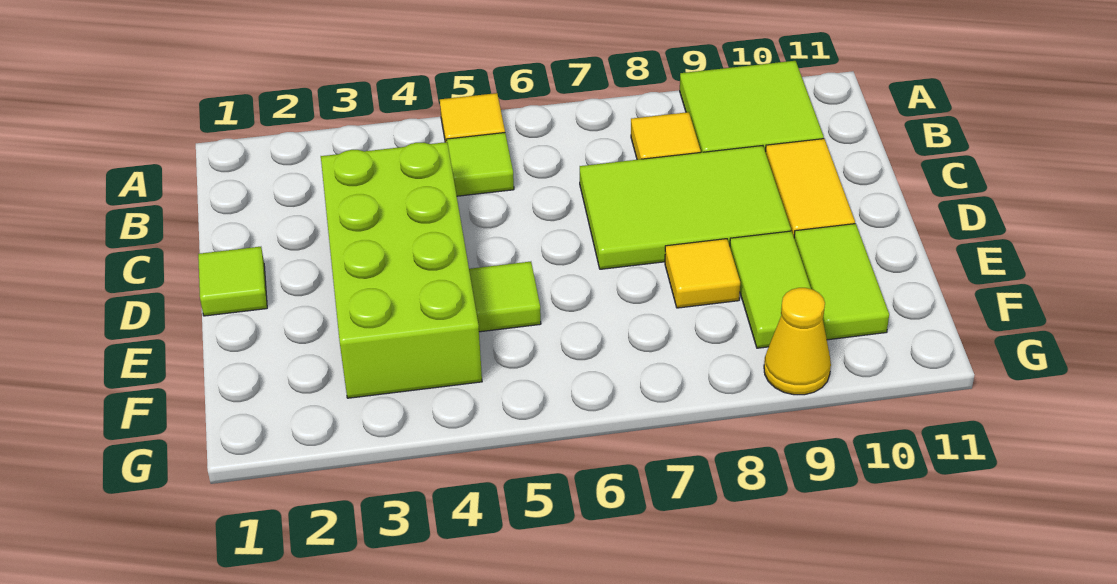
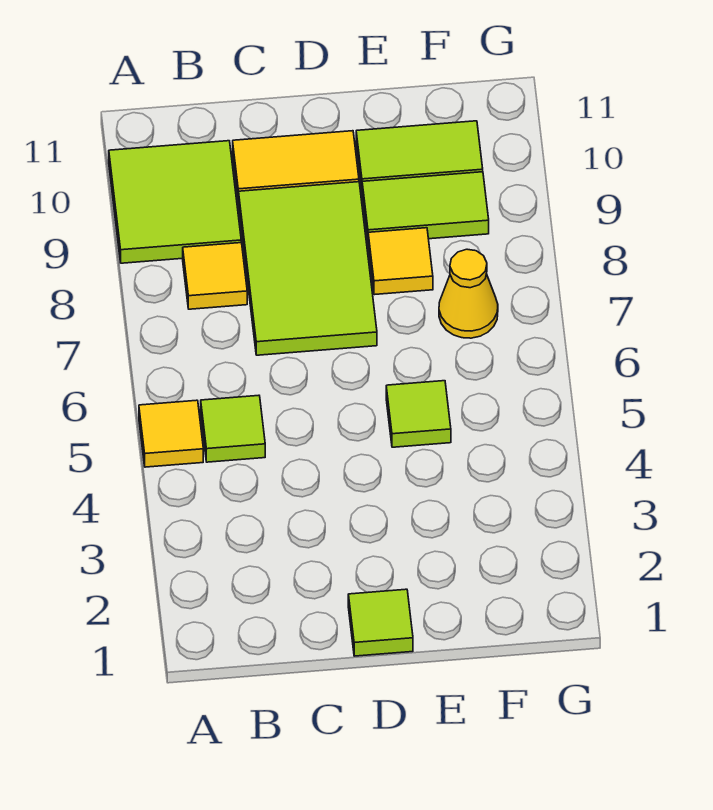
lime brick C3:F4 level 1 -> none
yellow cone G9 level 1 -> yellow cone F7 level 1

